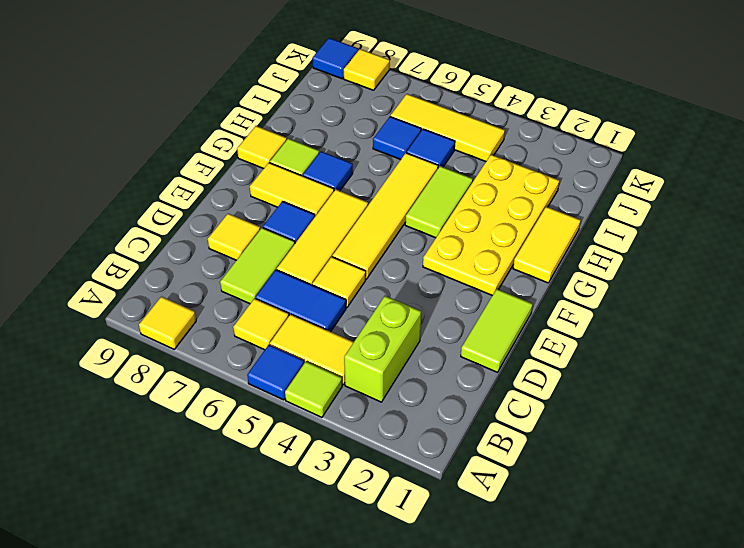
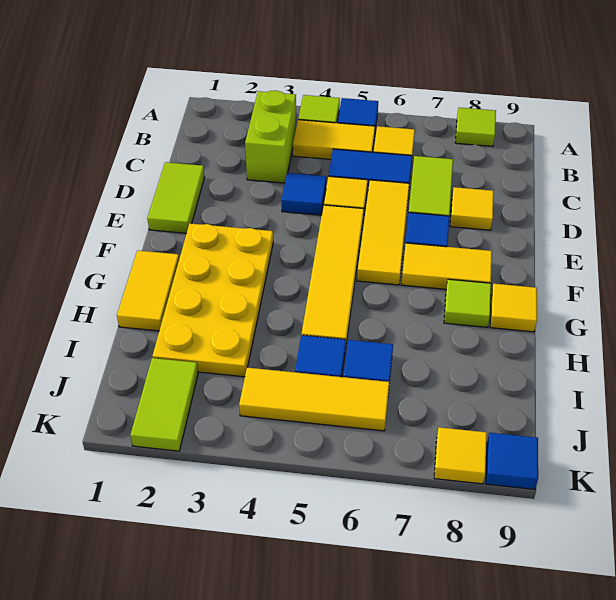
yellow tile A8 level 1 -> lime tile A8 level 1
lime tile G4:H4 level 1 -> lime tile J2:K2 level 1
blue tile G7 level 1 -> blue tile D4 level 1

